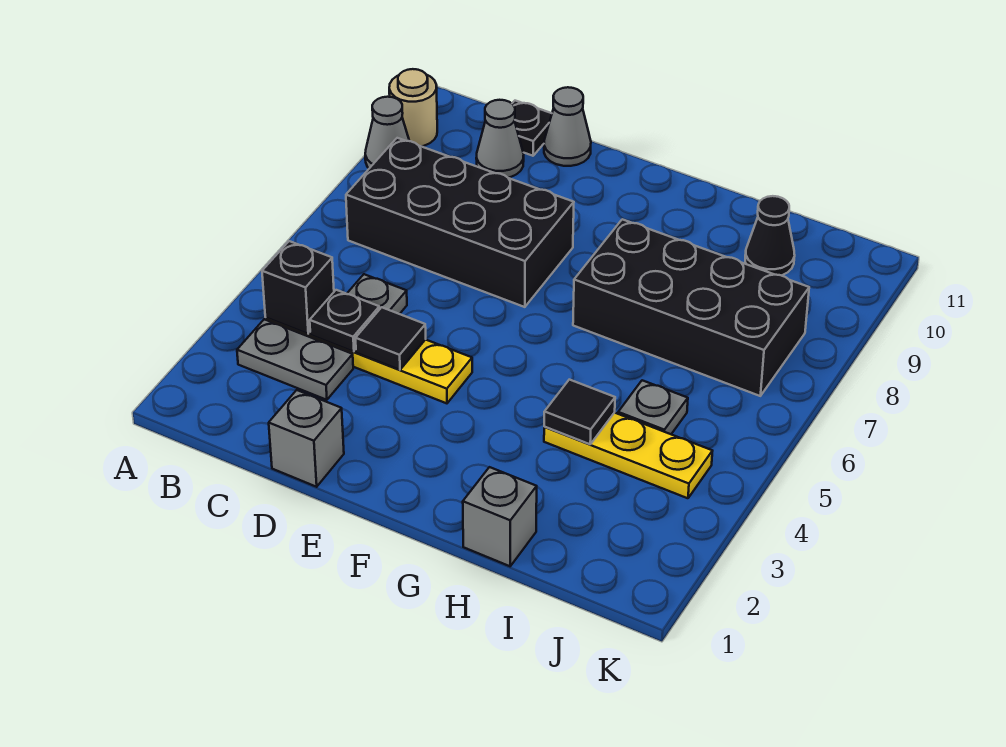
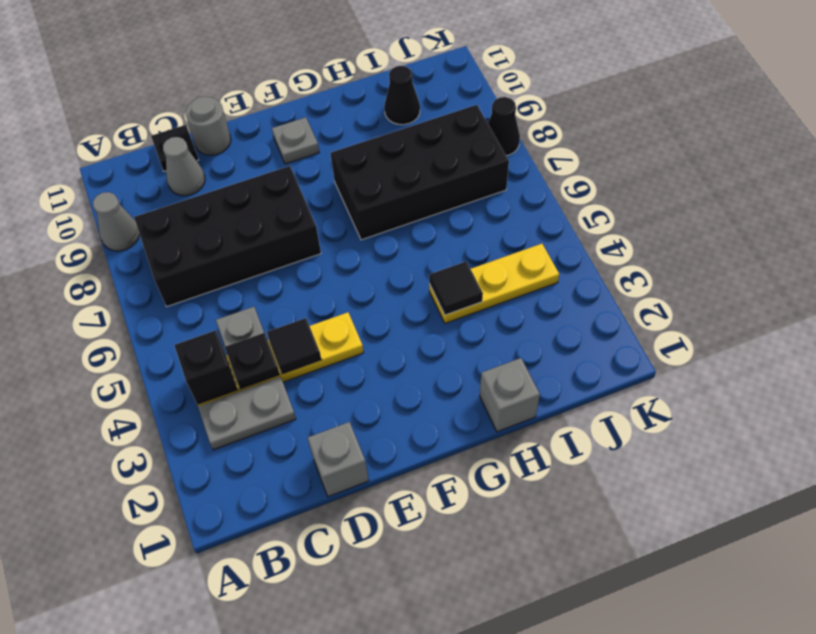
tan round brick A10 level 1 -> none
grey cone D11 level 1 -> grey round brick D11 level 1
grey plate I5 level 1 -> grey plate F10 level 1
none -> black cone K8 level 1

